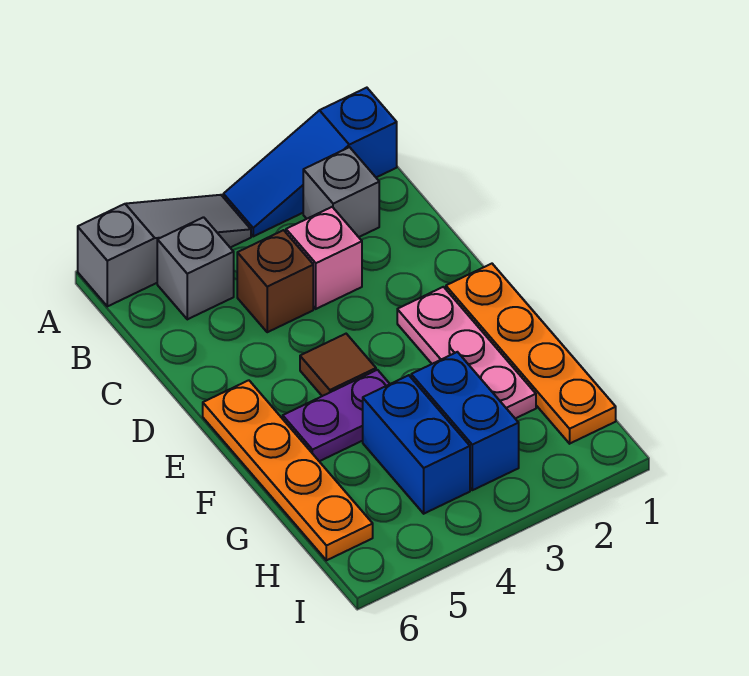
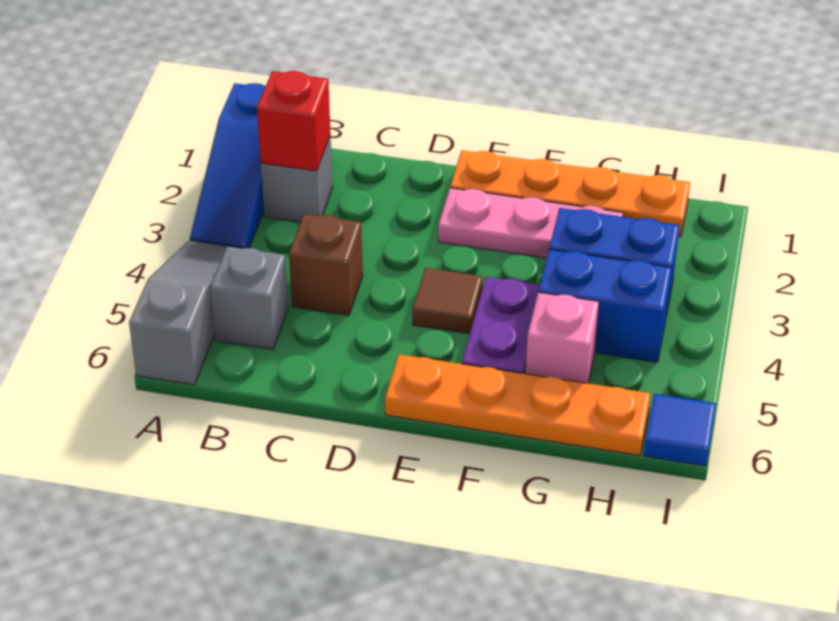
none -> red brick B2 level 2
pink brick C3 level 1 -> pink brick G5 level 1
none -> blue tile I6 level 1

